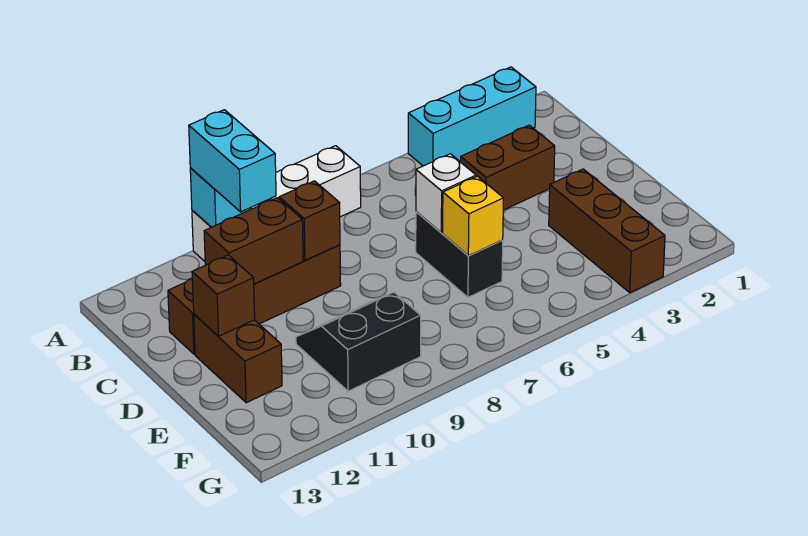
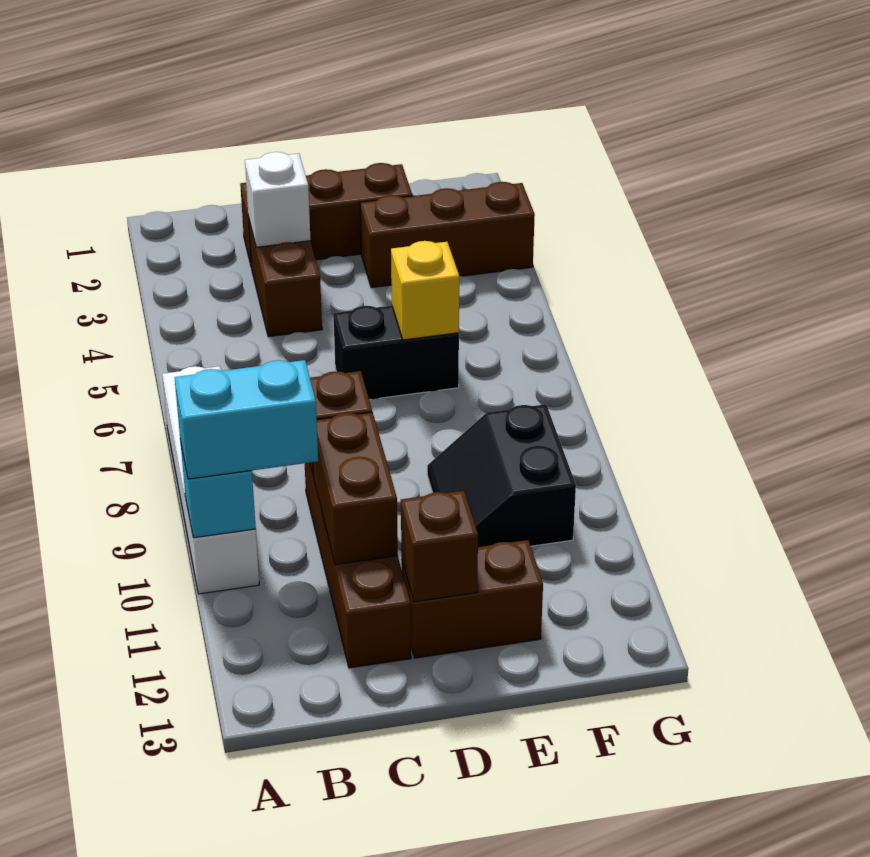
cyan brick A2:A4 level 1 -> none
none -> brown brick C2:E2 level 1
white brick D6 level 2 -> white brick C3 level 2

